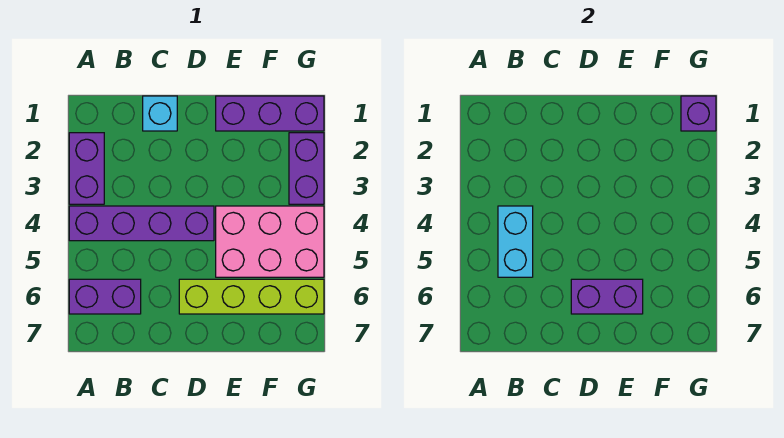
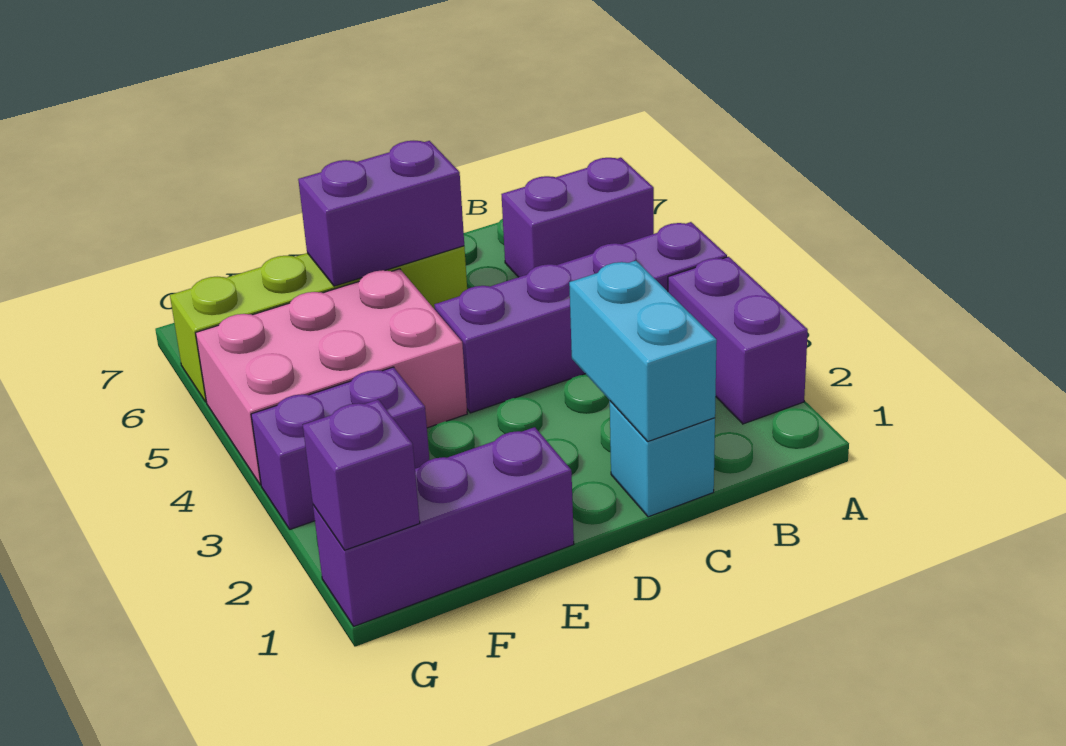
cyan brick B4:B5 level 2 -> cyan brick C1:C2 level 2
purple brick G2:G3 level 1 -> purple brick F3:G3 level 1

